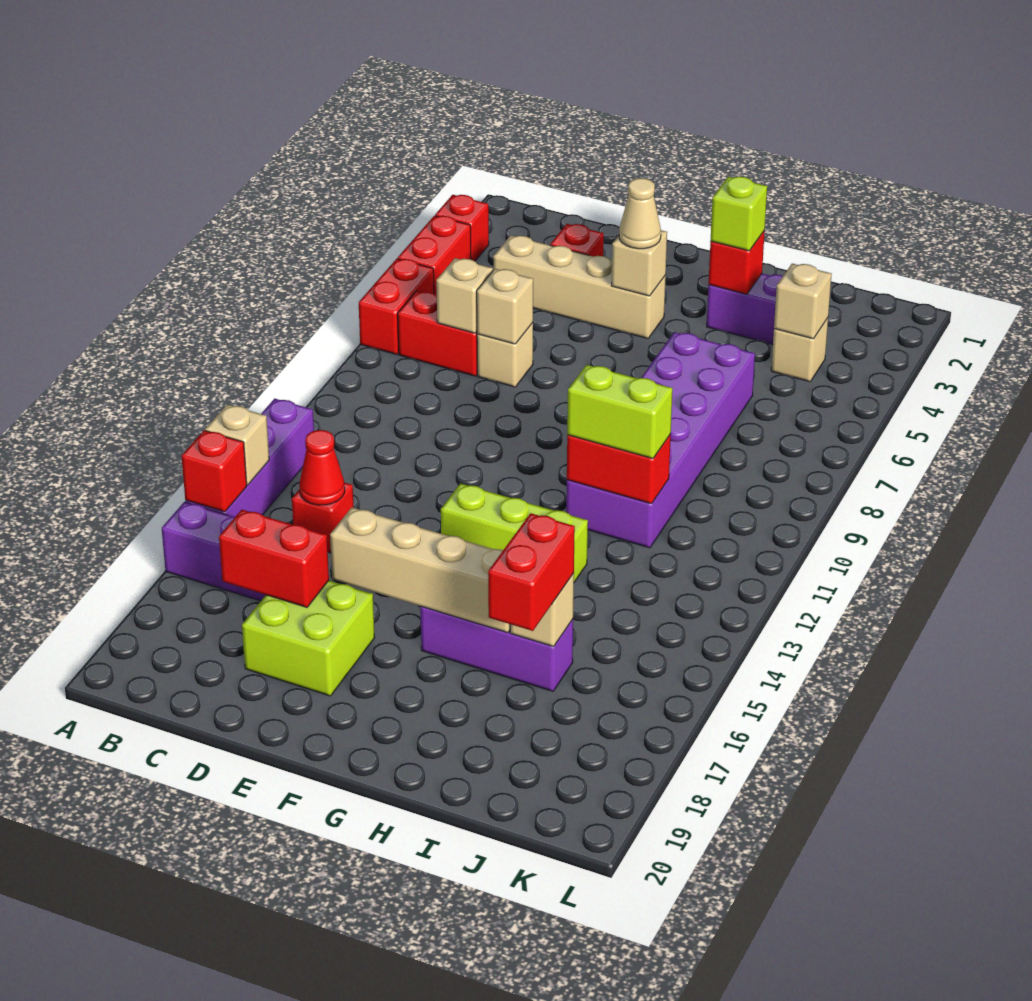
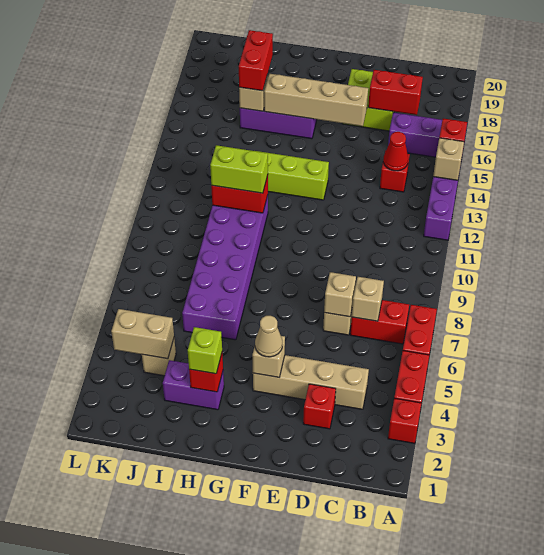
tan brick J4 level 2 -> tan brick J4:K4 level 2

